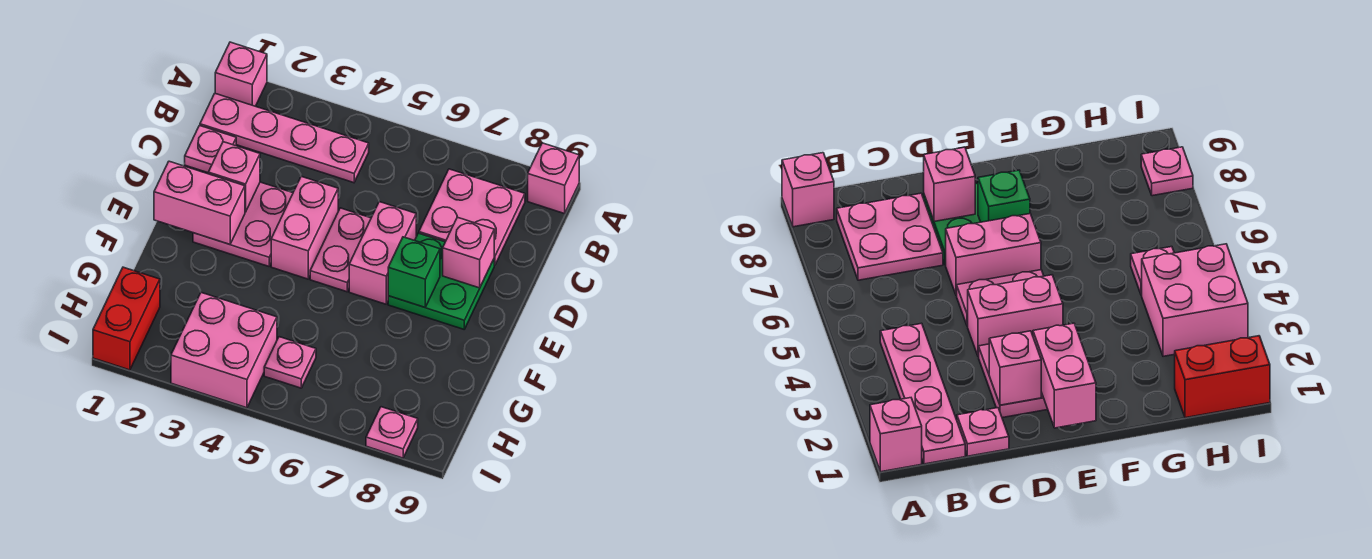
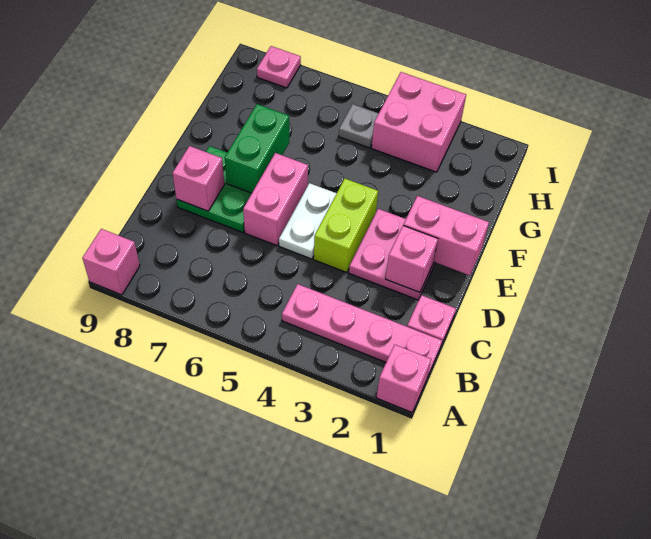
pink plate B7:C8 level 1 -> none
pink brick D4:E4 level 1 -> lime brick D4:E4 level 1
pink plate D5:E5 level 1 -> white plate D5:E5 level 1
green brick E7 level 2 -> green brick E7:F7 level 2
red brick H1:I1 level 1 -> none
pink plate H5 level 1 -> grey plate H5 level 1

